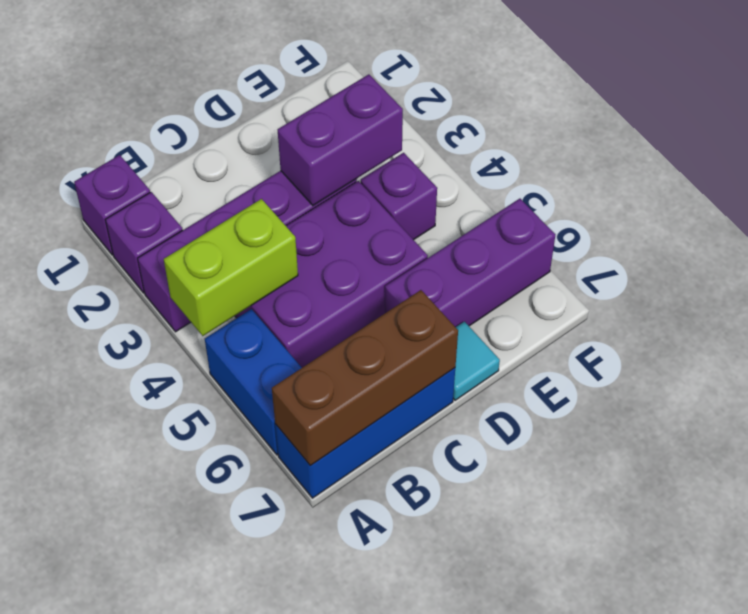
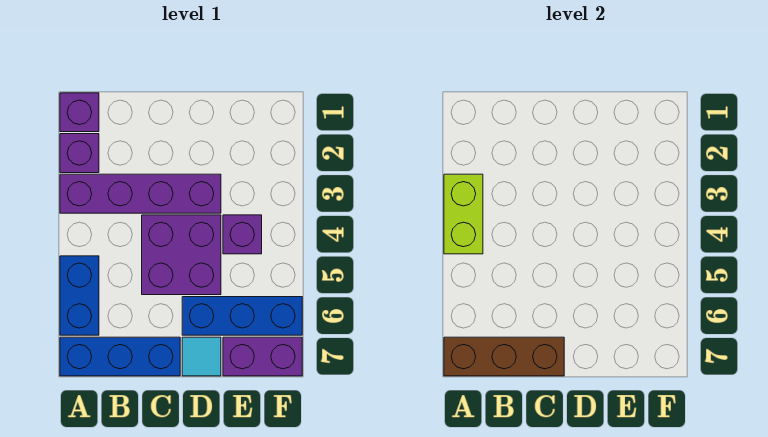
lime brick A4:B4 level 2 -> lime brick A3:A4 level 2
purple brick B4:D5 level 1 -> purple brick C4:D5 level 1
purple brick D3:E3 level 2 -> purple brick E7:F7 level 1
purple brick D6:F6 level 1 -> blue brick D6:F6 level 1

